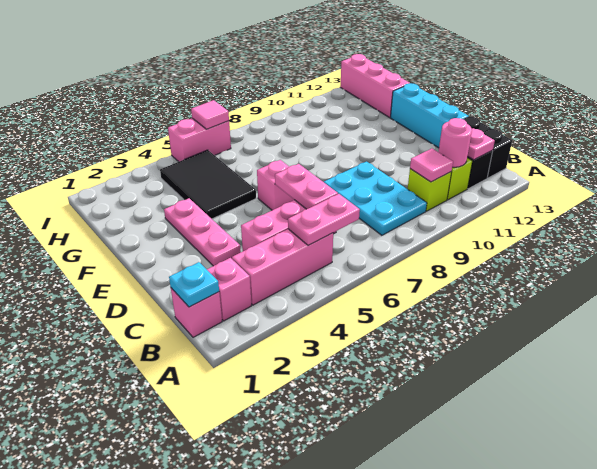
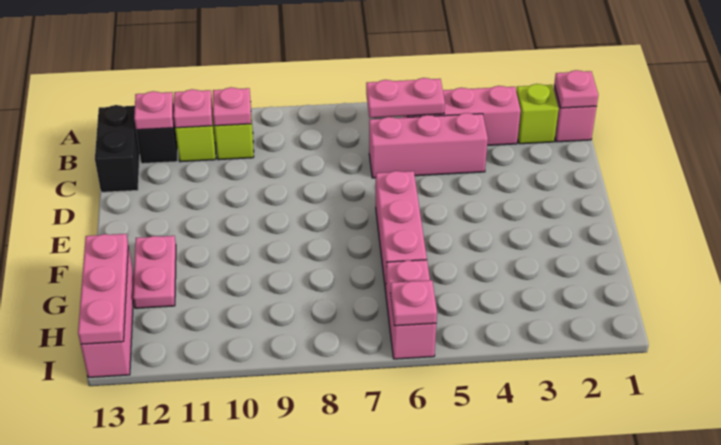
cyan plate B1 level 2 -> pink plate B1 level 2
pink brick B2 level 1 -> lime brick B2 level 1
cyan plate B8:D9 level 1 -> none
pink tile B10 level 2 -> pink plate B10 level 2
pink round brick B11 level 2 -> pink plate B11 level 2
pink plate C6:D6 level 2 -> pink plate F12:G12 level 1
pink plate D3:F3 level 1 -> pink plate G13:I13 level 2
cyan brick D13:F13 level 1 -> none
pink brick E6 level 1 -> pink brick E6:G6 level 1
black tile F4:H5 level 1 -> none
pink brick I5:I6 level 1 -> pink brick H6:I6 level 1
pink tile I6 level 2 -> pink plate I6 level 2

